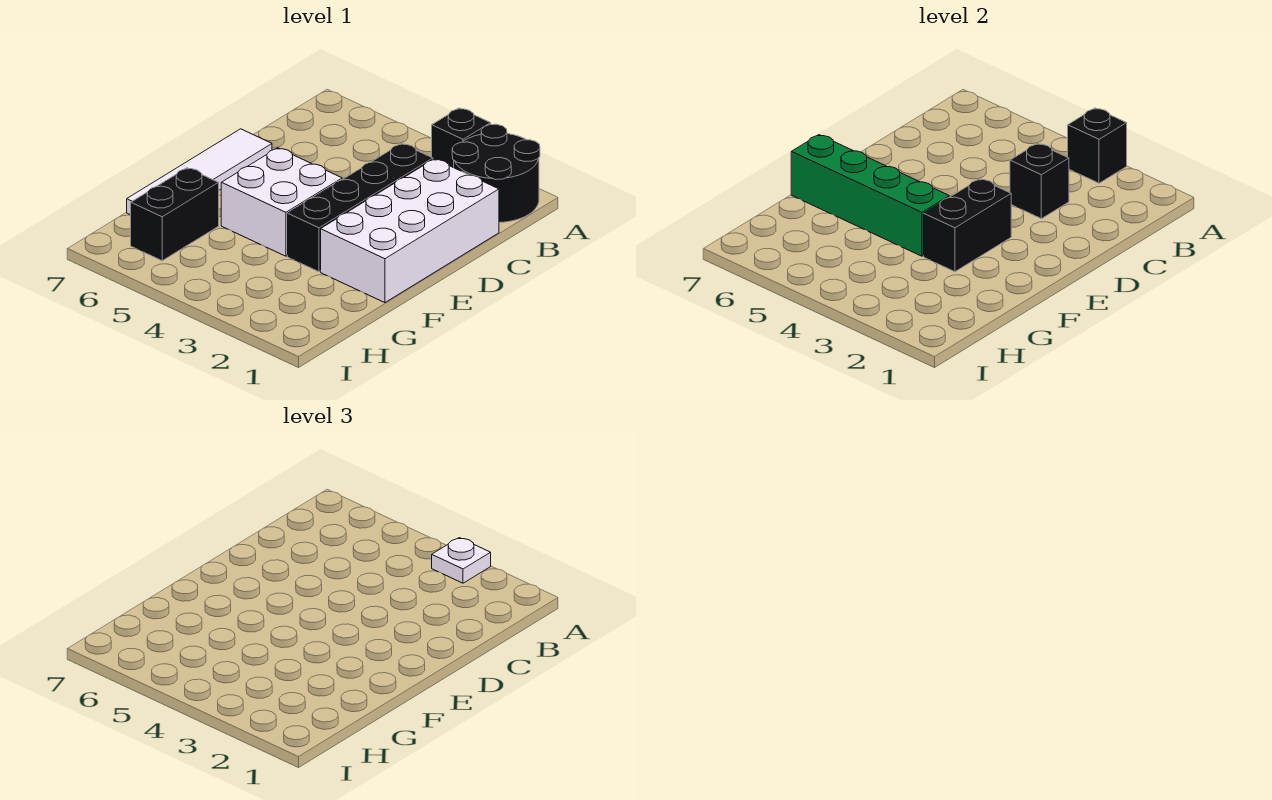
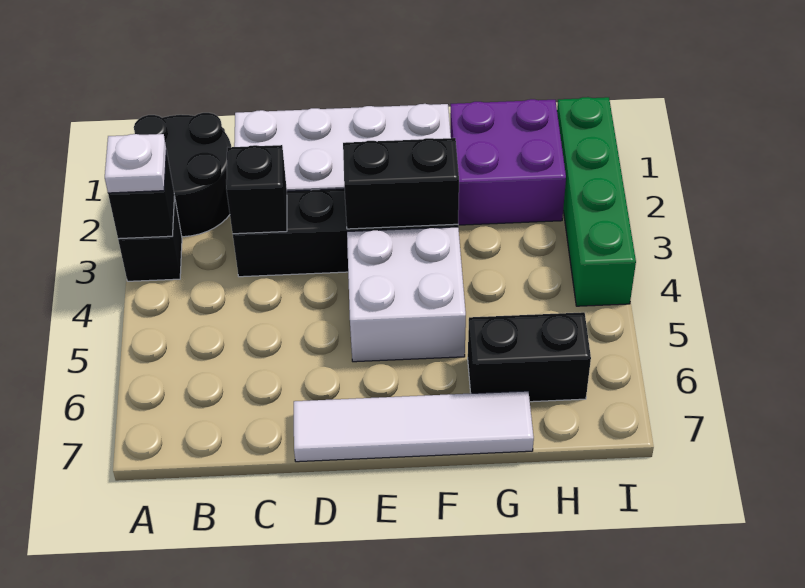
green brick F4:F7 level 2 -> green brick I1:I4 level 1
none -> purple brick G1:H2 level 1

